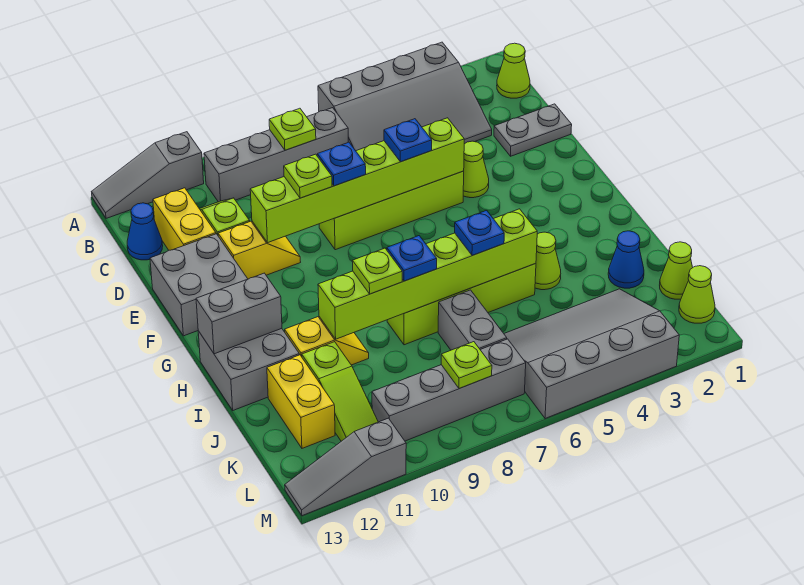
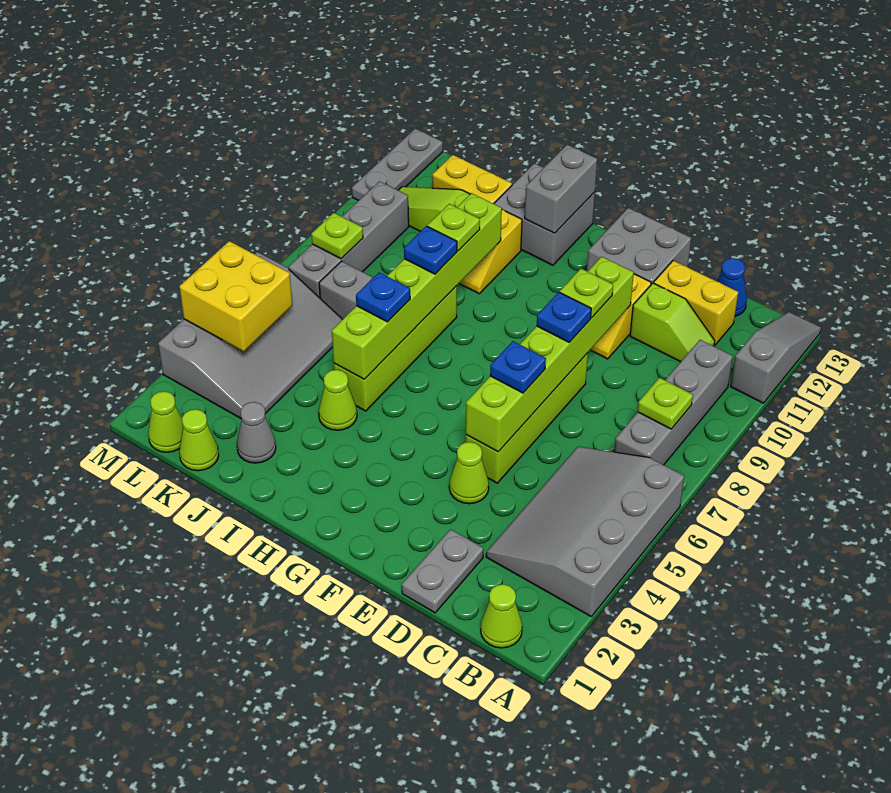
blue cone J2 level 1 -> grey cone J2 level 1
none -> yellow brick L4:M5 level 2
grey slope M11:M13 level 1 top 11 -> grey plate M11:M13 level 1

